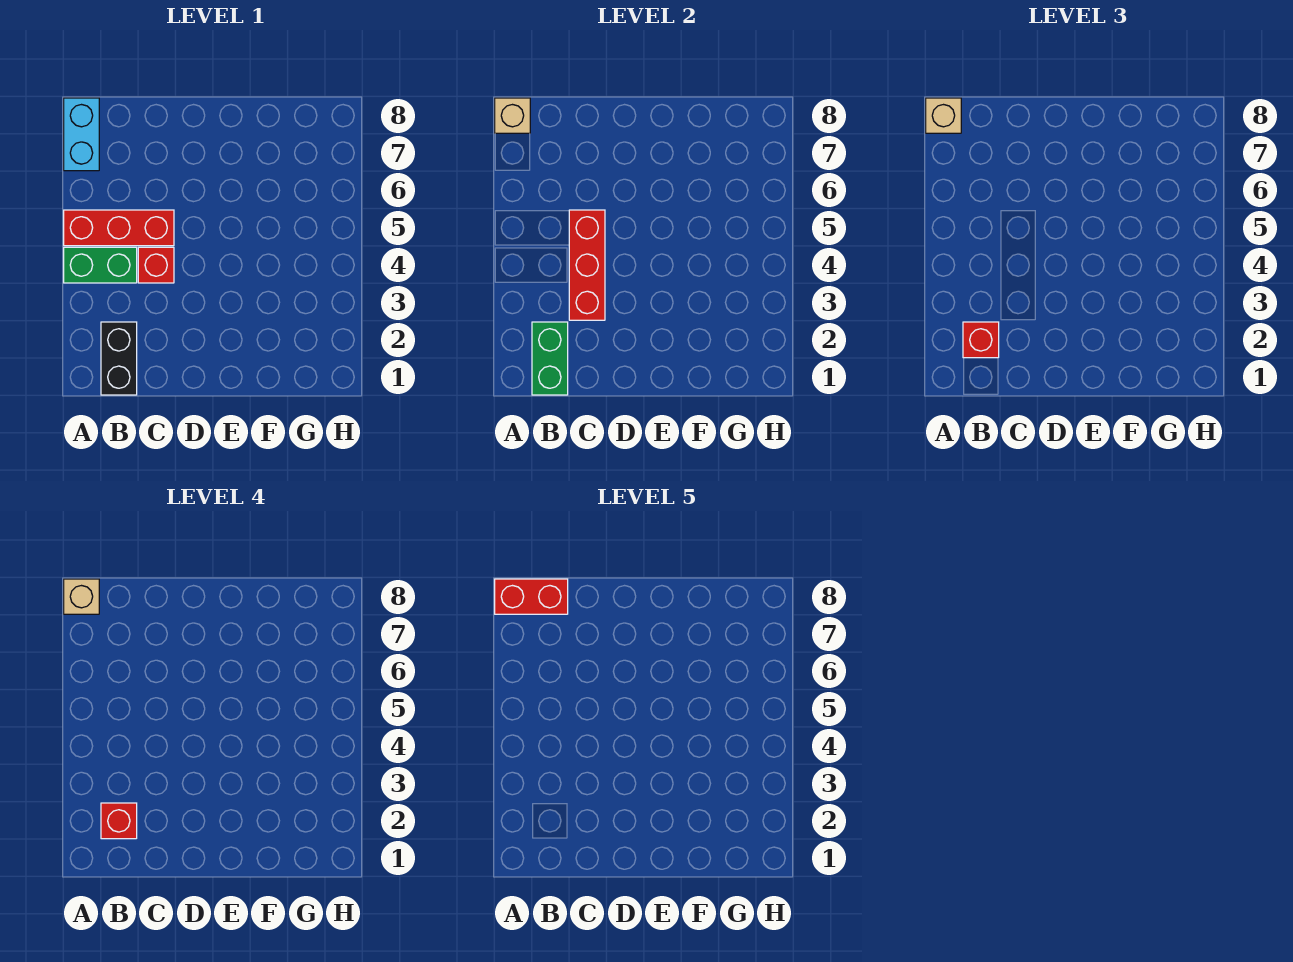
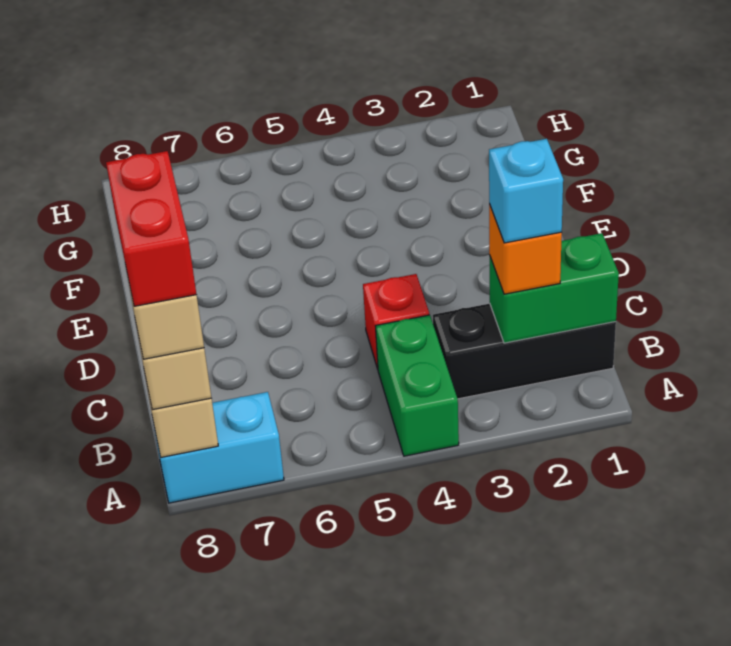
red brick A5:C5 level 1 -> none
black brick B1:B2 level 1 -> black brick B1:B3 level 1
red brick B2 level 3 -> orange brick B2 level 3
red brick B2 level 4 -> cyan brick B2 level 4
red brick C3:C5 level 2 -> none

